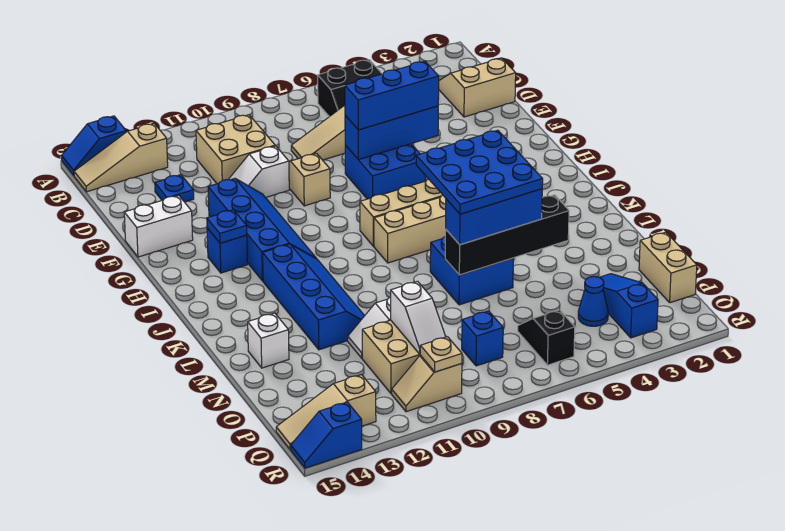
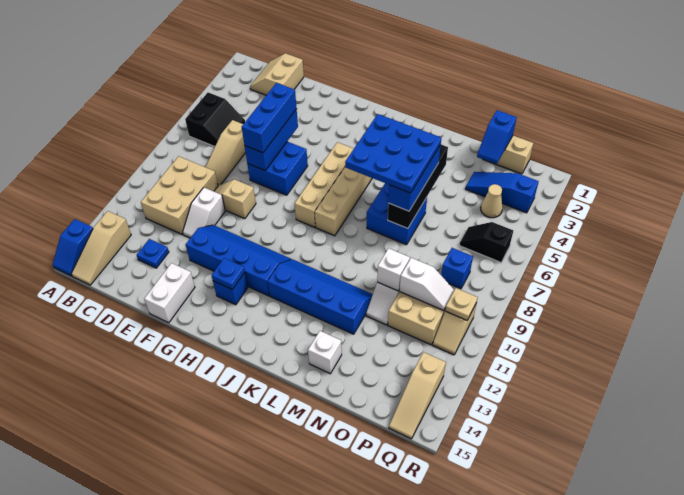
tan brick C10:D11 level 1 -> tan brick C9:D11 level 1
none -> white brick N10 level 2
blue cone P4 level 1 -> tan cone P4 level 1
blue slope R14:R15 level 1 top 14 -> blue slope O1:O2 level 2 top 1

